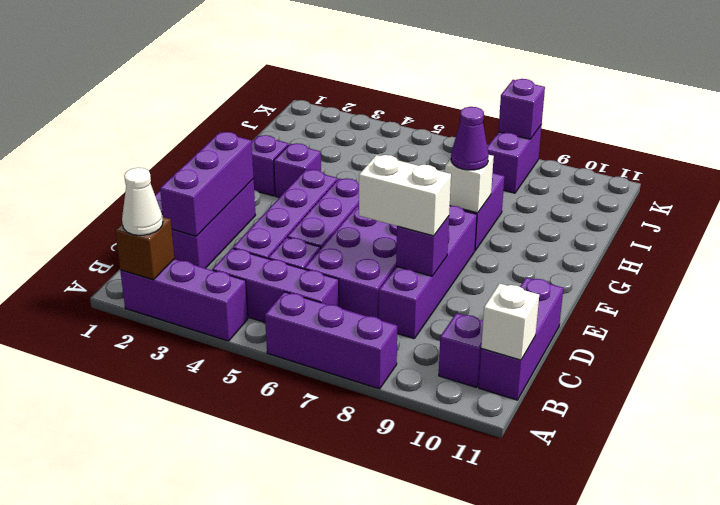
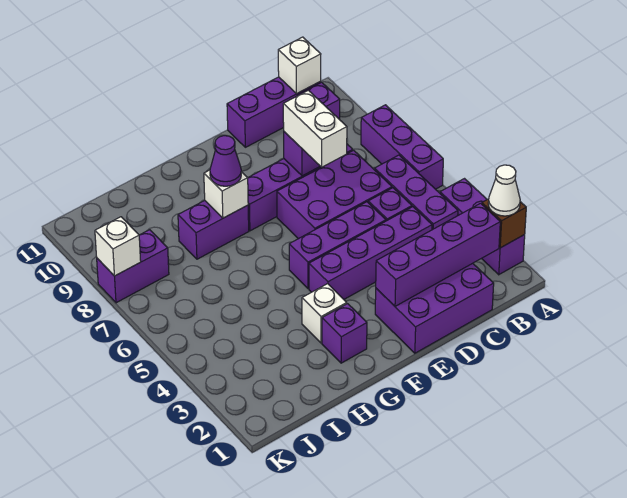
purple brick C2:E2 level 2 -> purple brick B2:E2 level 2
purple brick G3 level 1 -> white brick G3 level 1
purple brick K8 level 2 -> white brick K8 level 2

